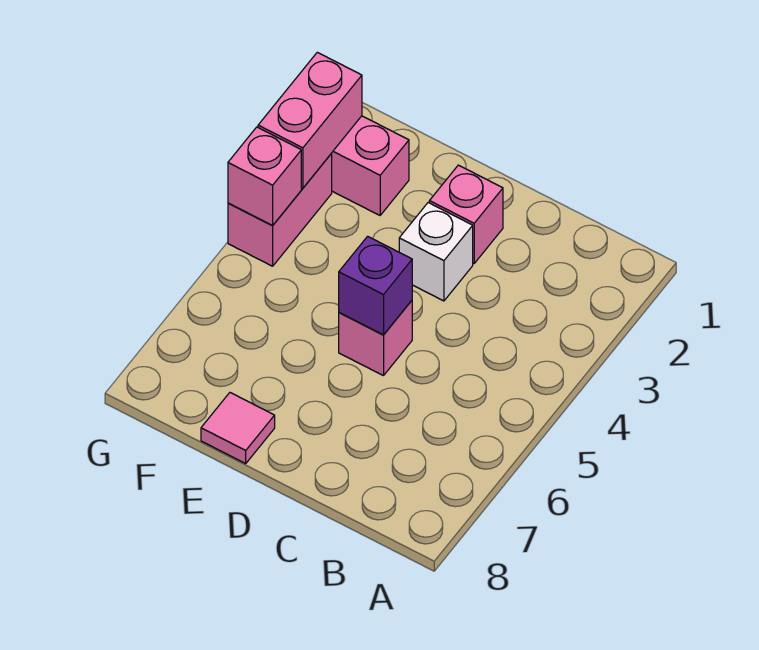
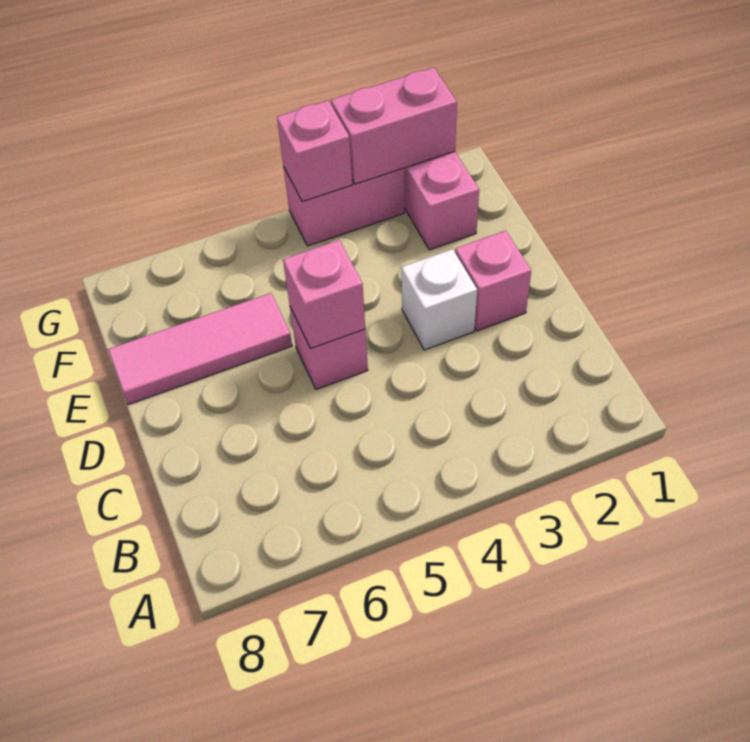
purple brick D5 level 2 -> pink brick D5 level 2
pink tile E8 level 1 -> pink tile E6:E8 level 1

